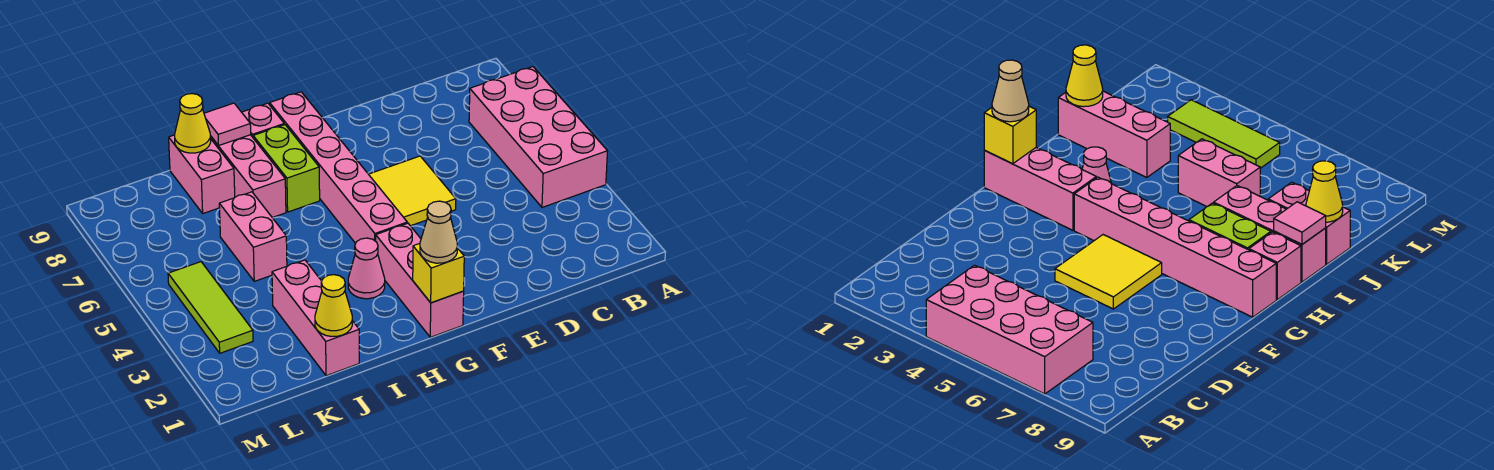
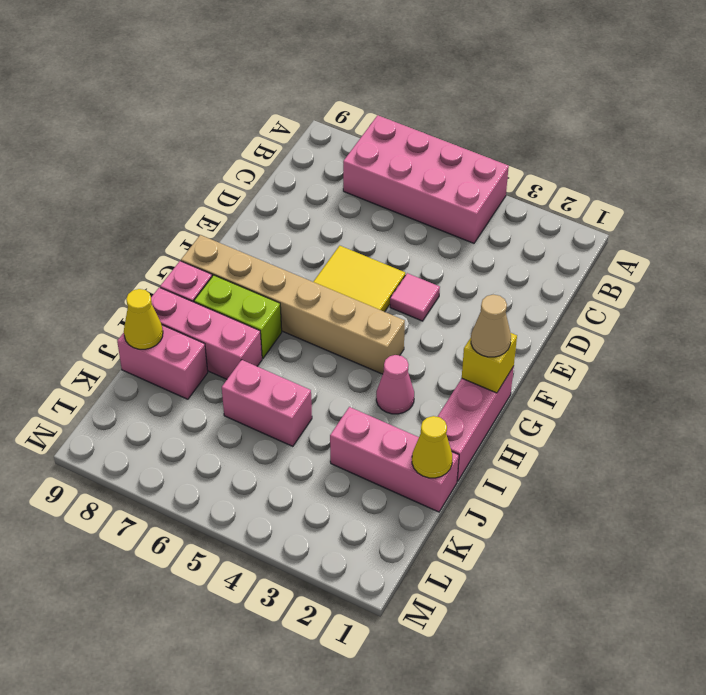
pink brick G1:G3 level 1 -> pink brick G1:I1 level 1
pink brick G4:G9 level 1 -> tan brick G4:G9 level 1
pink tile I9 level 2 -> pink tile E4 level 1
lime tile L3:L5 level 1 -> none

